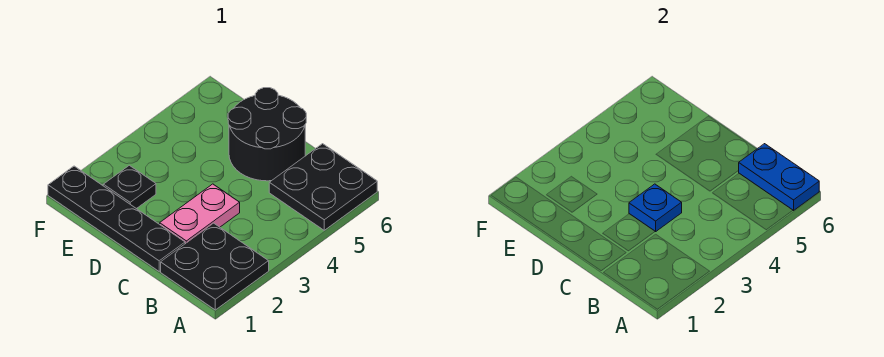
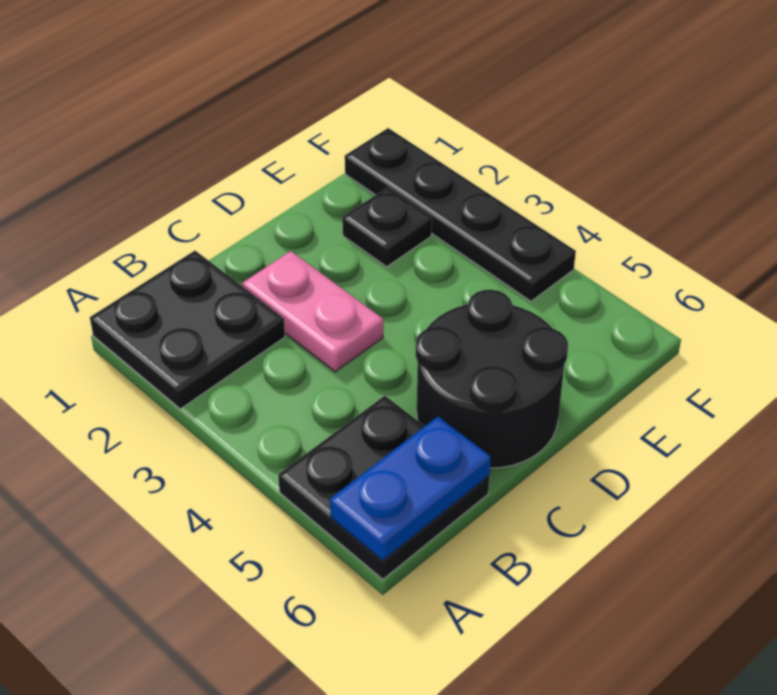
black plate C1:F1 level 1 -> black plate F1:F4 level 1
blue plate C3 level 2 -> none

